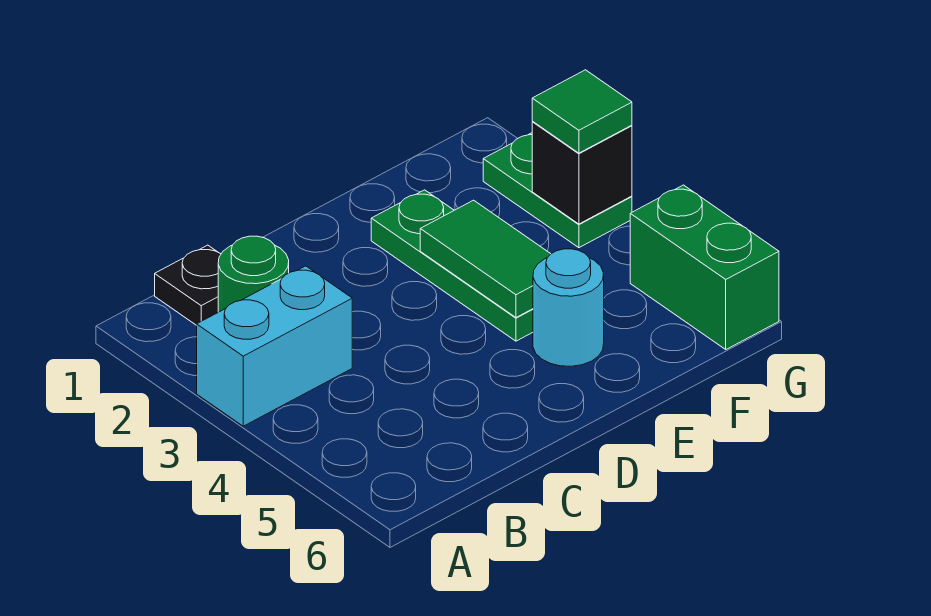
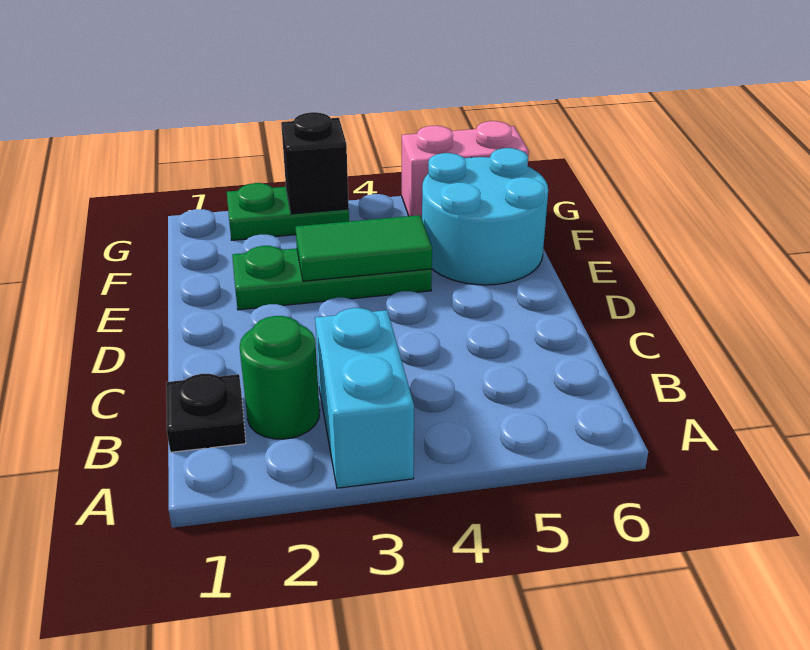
cyan round brick E5 level 1 -> cyan round brick E5:F6 level 1
green tile G3 level 3 -> none
green brick G5:G6 level 1 -> pink brick G5:G6 level 1

